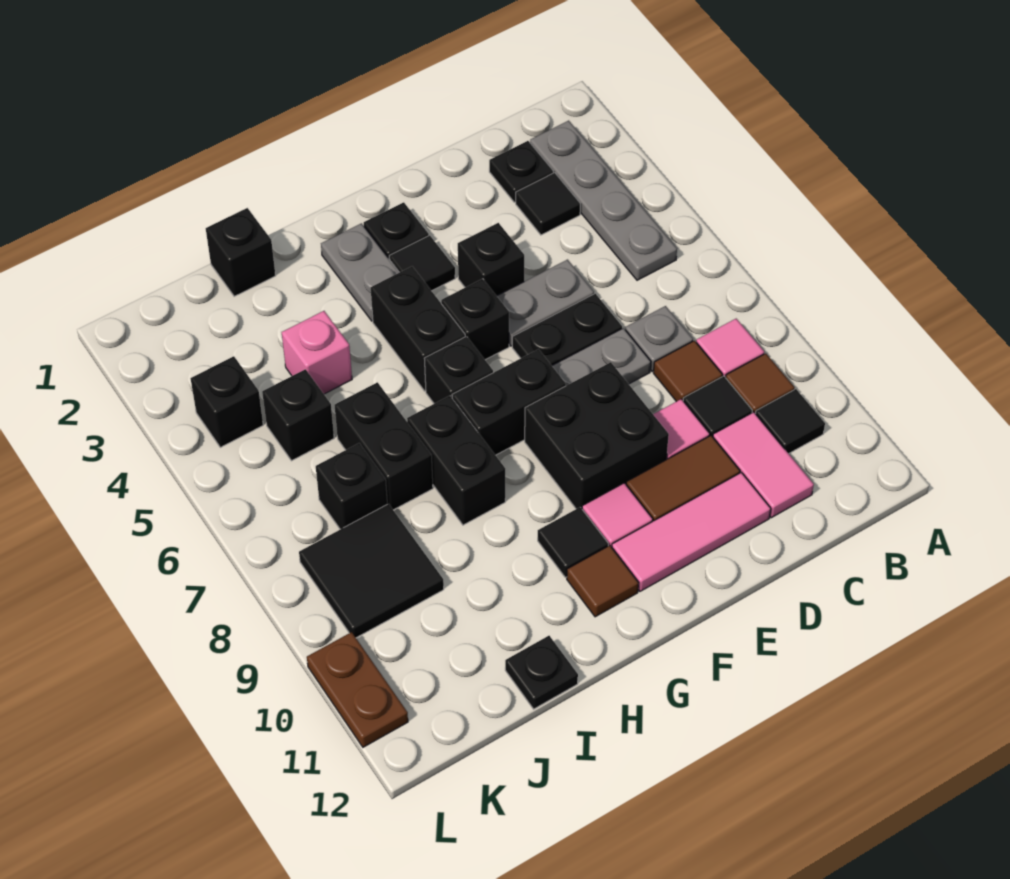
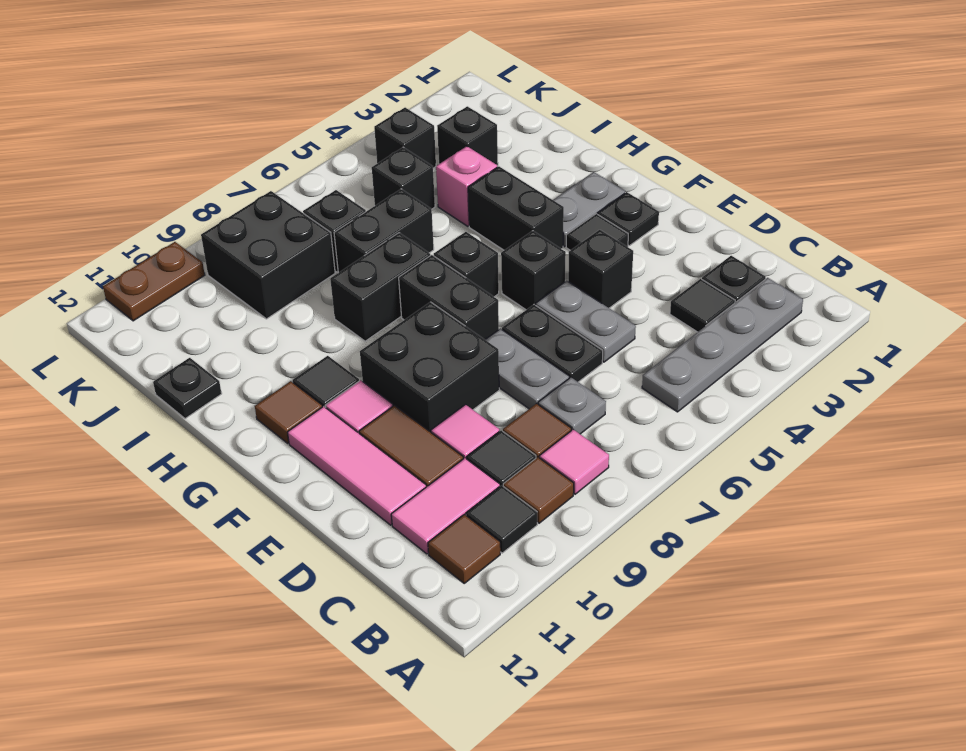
none -> brown tile B11 level 1
black brick G4:G5 level 1 -> black brick G4:H4 level 1
black brick I1 level 1 -> black brick J3 level 1
black tile J8:K9 level 1 -> black brick J8:K9 level 1

